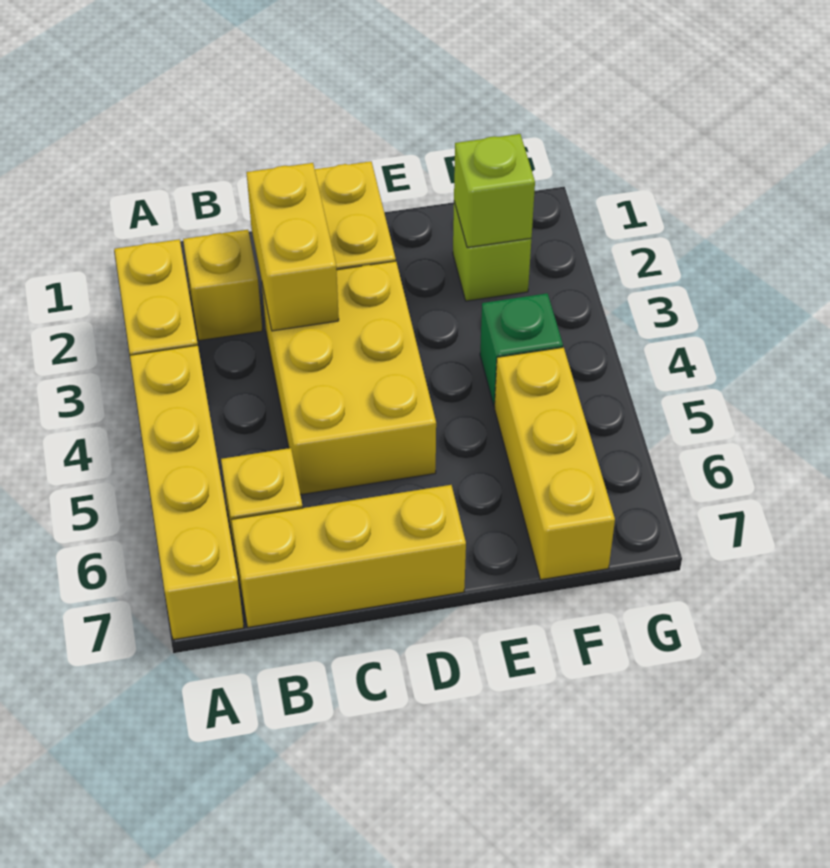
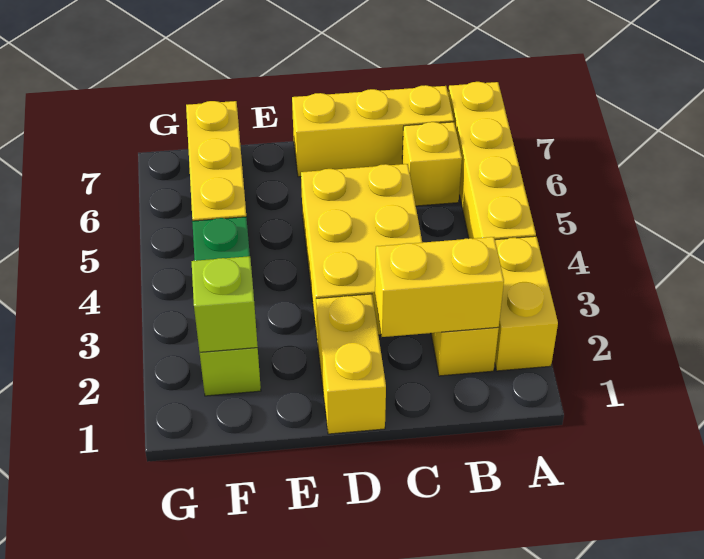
yellow brick C2:C3 level 2 -> yellow brick B2:C2 level 2

